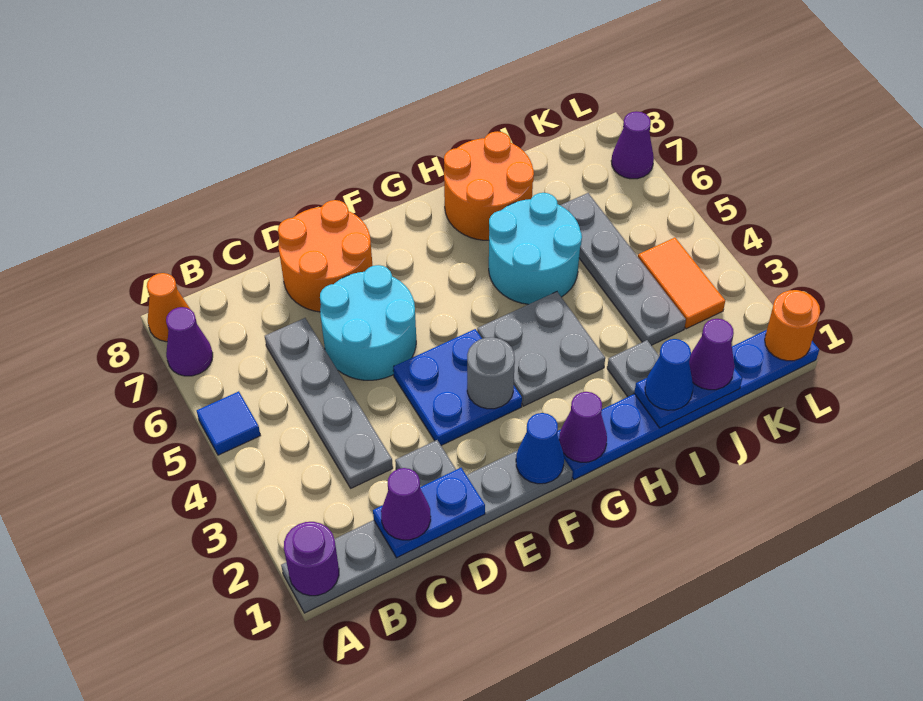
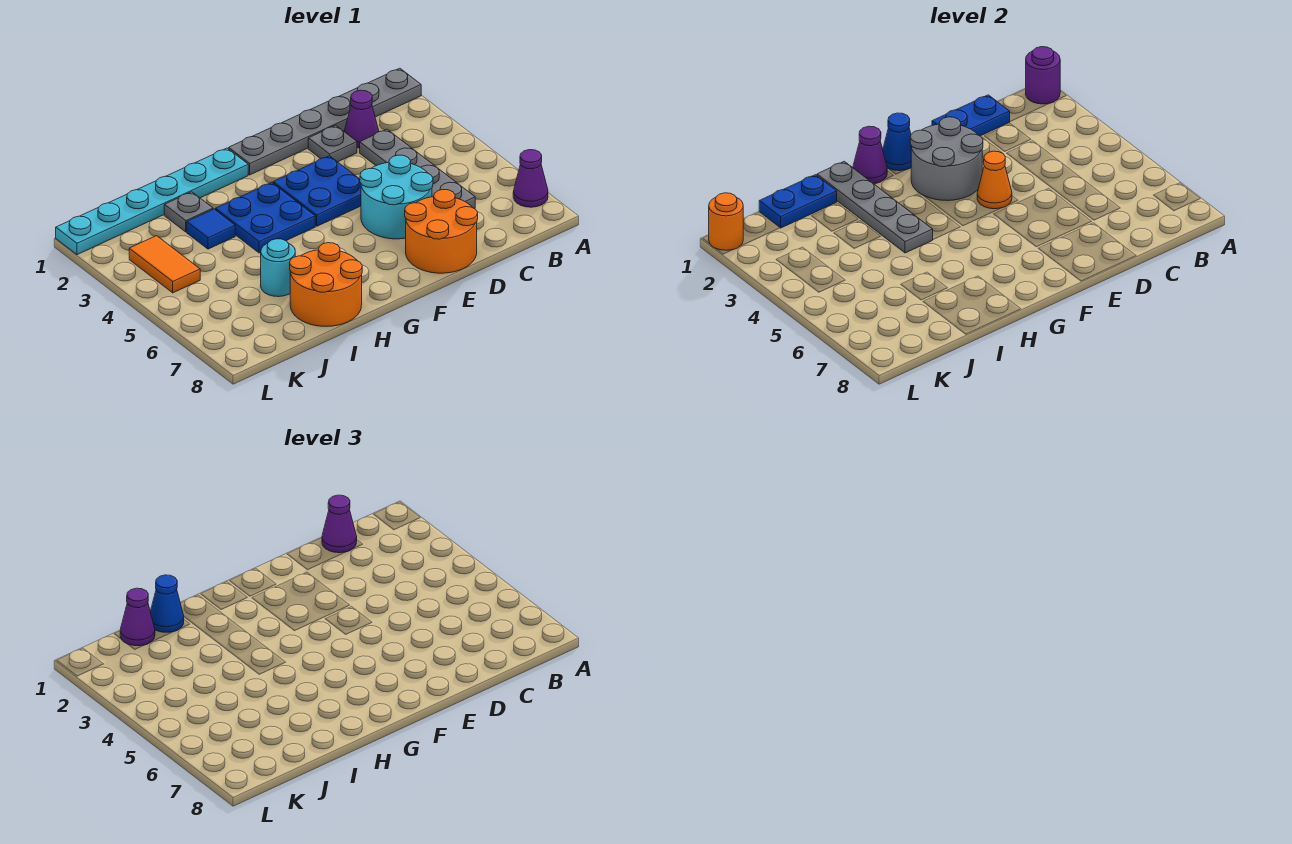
blue tile A5 level 1 -> blue tile I3 level 1
orange cone A8 level 1 -> orange cone E4 level 2
grey round brick F3 level 2 -> grey round brick E2:F3 level 2
blue plate G1:L1 level 1 -> cyan plate G1:L1 level 1
grey plate G3:H4 level 1 -> blue plate G3:H4 level 1
cyan round brick H5:I6 level 1 -> cyan round brick I6 level 1
grey plate J3:J6 level 1 -> grey plate H1:H4 level 2
purple cone L7 level 1 -> purple cone C2 level 1

